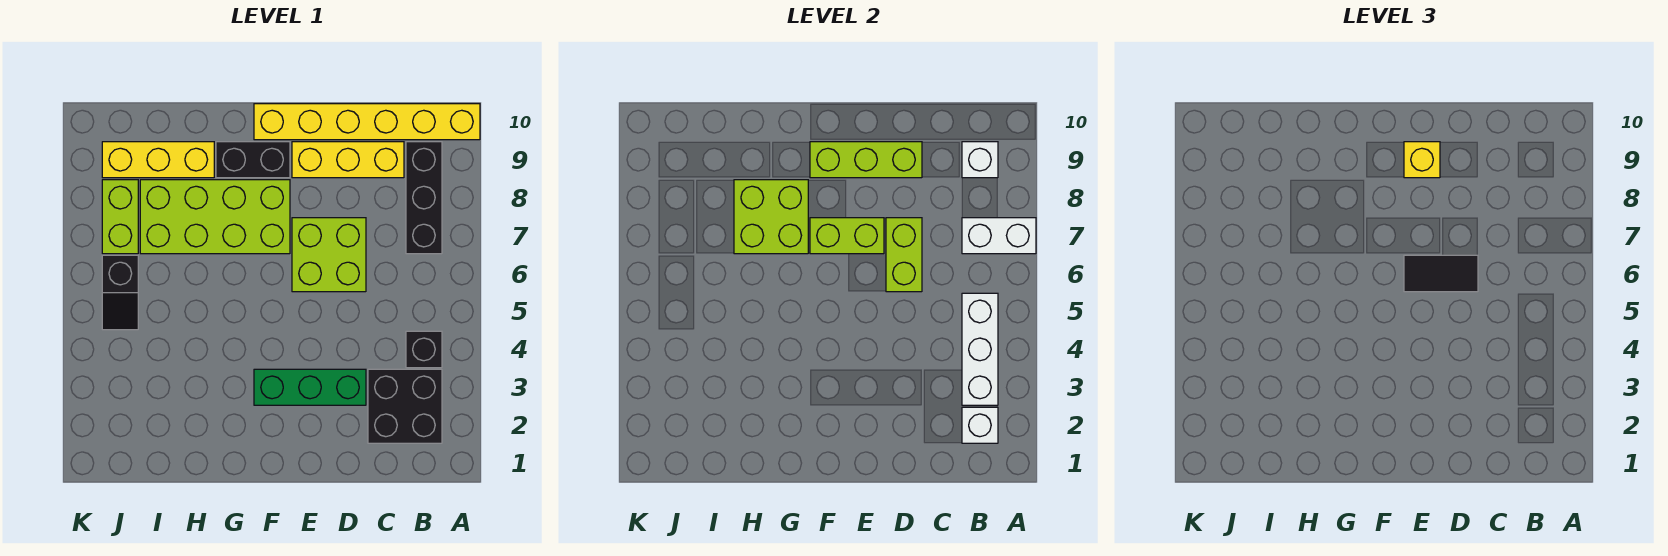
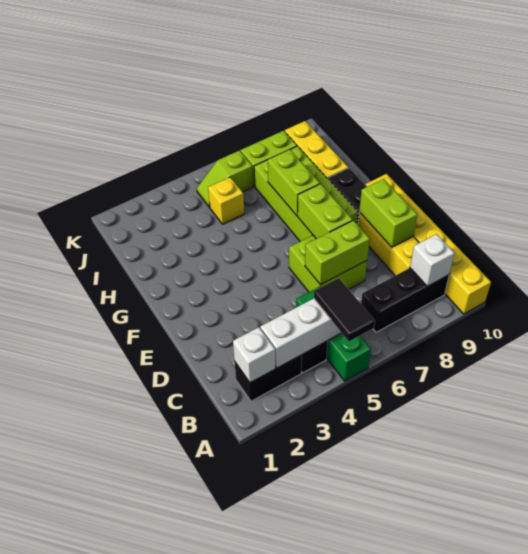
white brick A7:B7 level 2 -> none
black brick B2:C3 level 1 -> black brick B2:B3 level 1
green brick D3:F3 level 1 -> green brick A5:C5 level 1
black tile D6:E6 level 3 -> black tile A5:B5 level 3
lime brick D9:F9 level 2 -> lime brick D9:E9 level 2
yellow brick E9 level 3 -> yellow brick I5 level 1
lime brick G7:H8 level 2 -> lime brick G7:H7 level 2
black slope J5:J6 level 1 top 6 -> lime slope J5:J6 level 1 top 6

